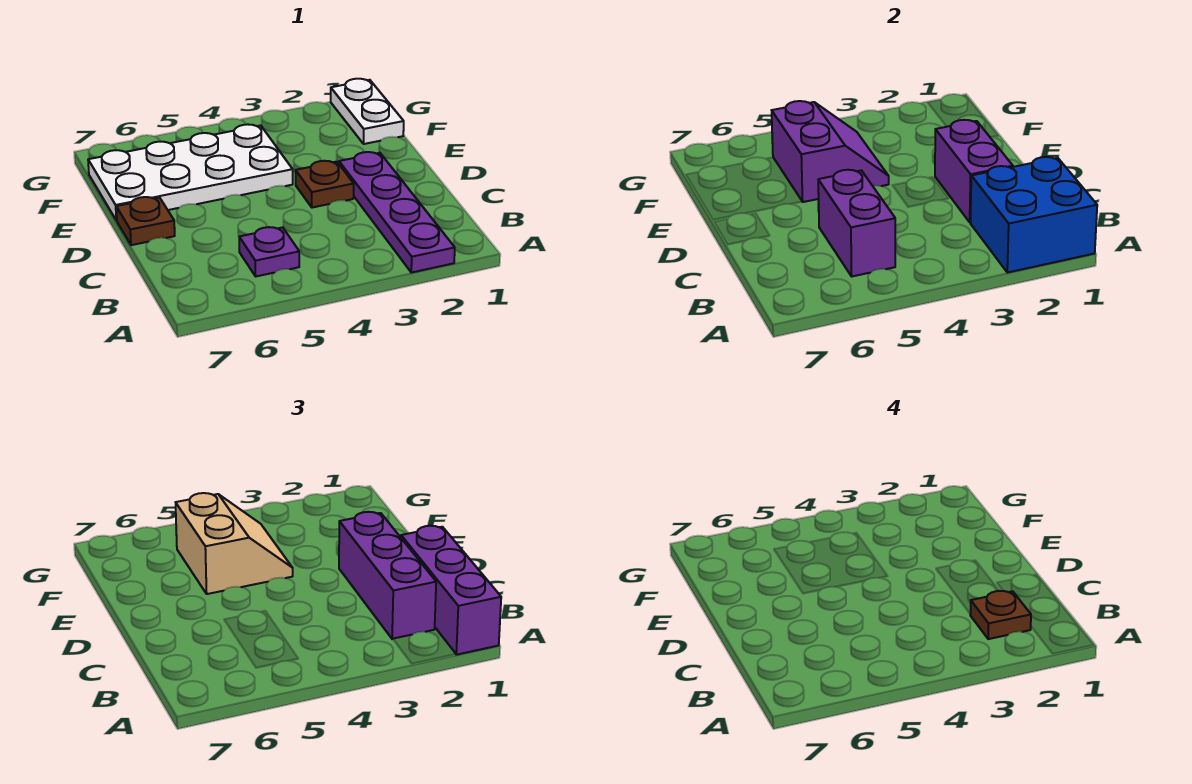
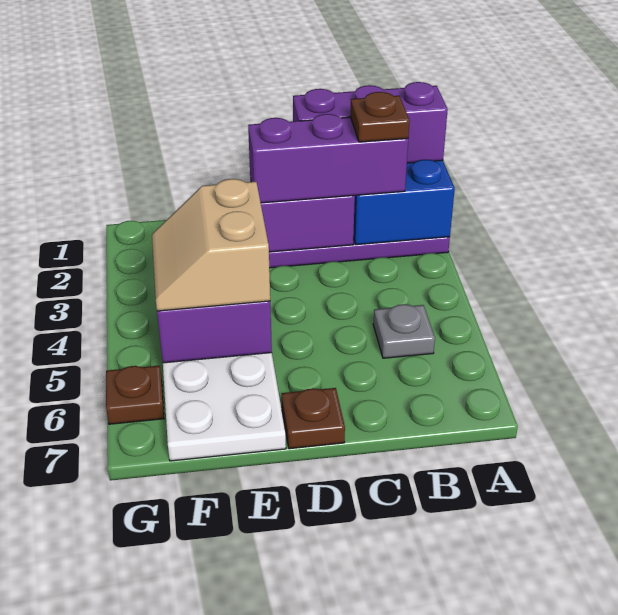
purple plate B5 level 1 -> grey plate B5 level 1
purple brick B5:C5 level 2 -> none
brown plate D3 level 1 -> brown plate G6 level 1
tan slope E4:F5 level 3 top 5 -> tan slope E4:F5 level 3 top E
white plate F1:G1 level 1 -> none

